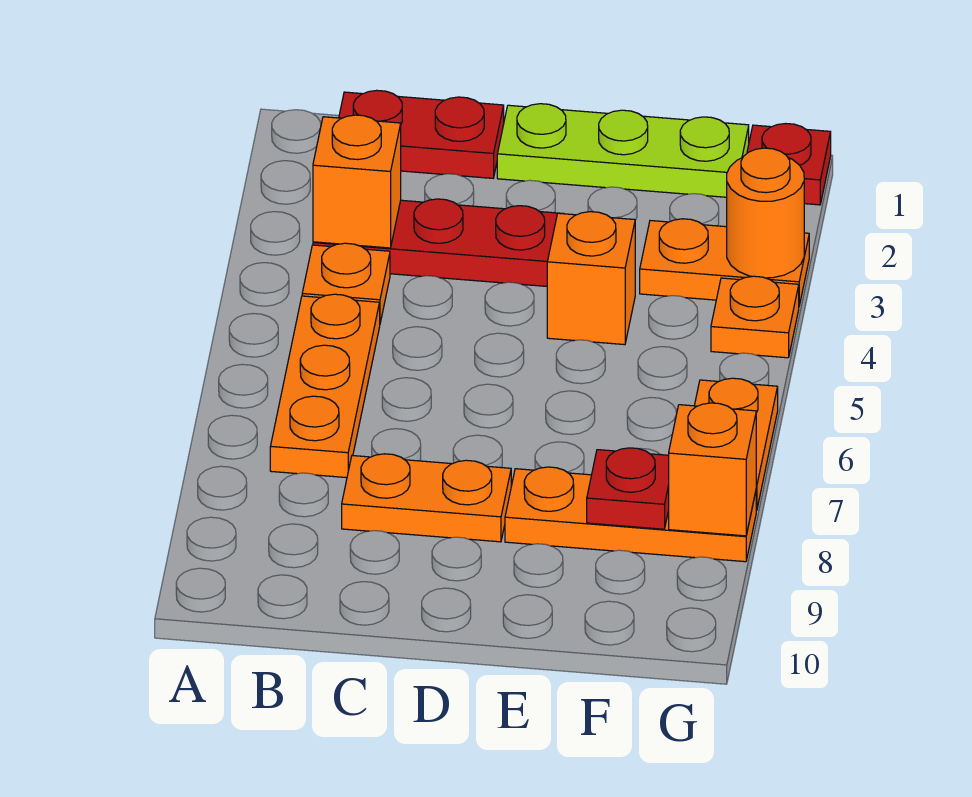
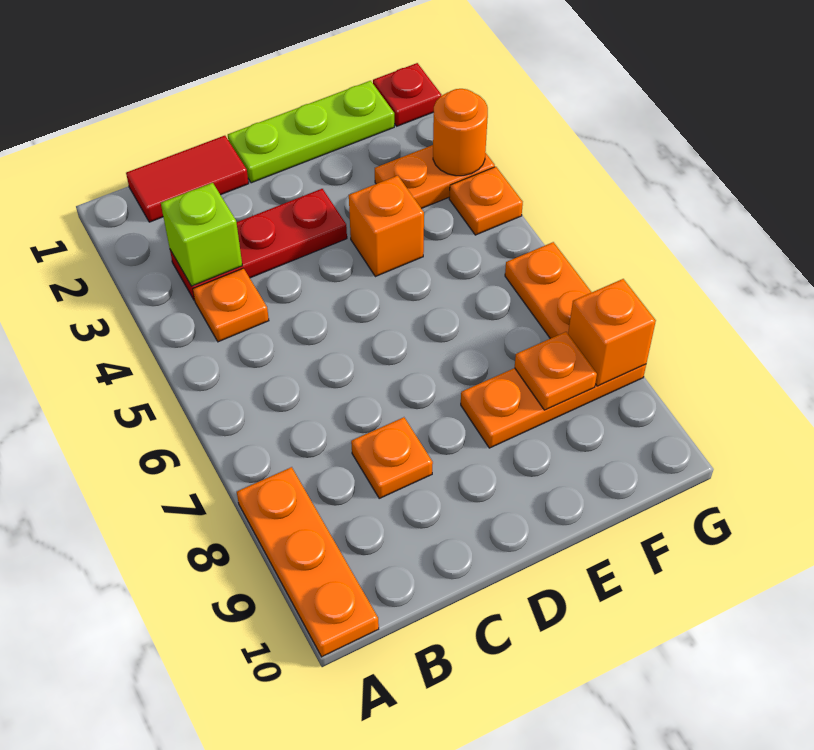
red plate B1:C1 level 1 -> red tile B1:C1 level 1
orange brick B3 level 2 -> lime brick B3 level 2
orange plate B5:B7 level 1 -> orange plate A8:A10 level 1
orange plate C8:D8 level 1 -> orange plate C8 level 1
red plate F8 level 2 -> orange plate F8 level 2

